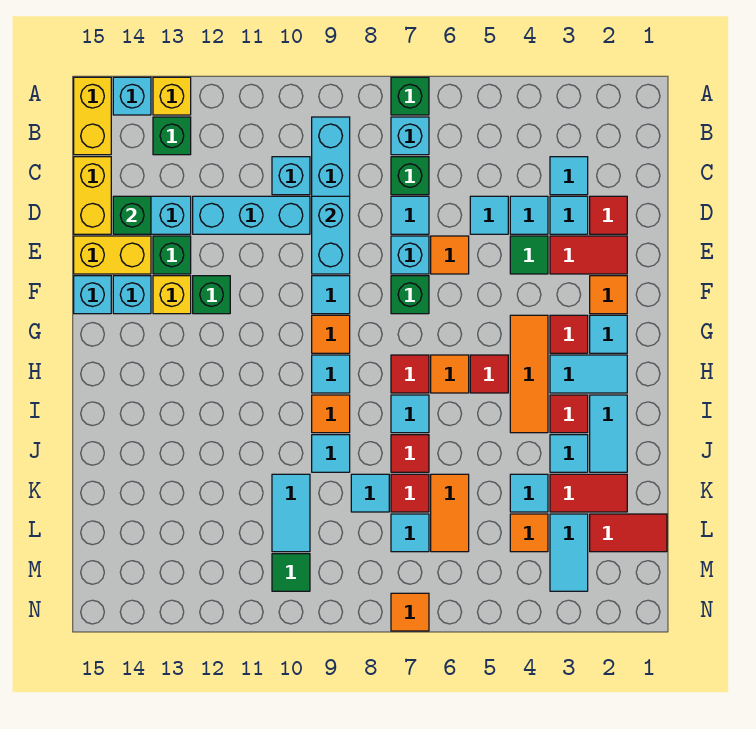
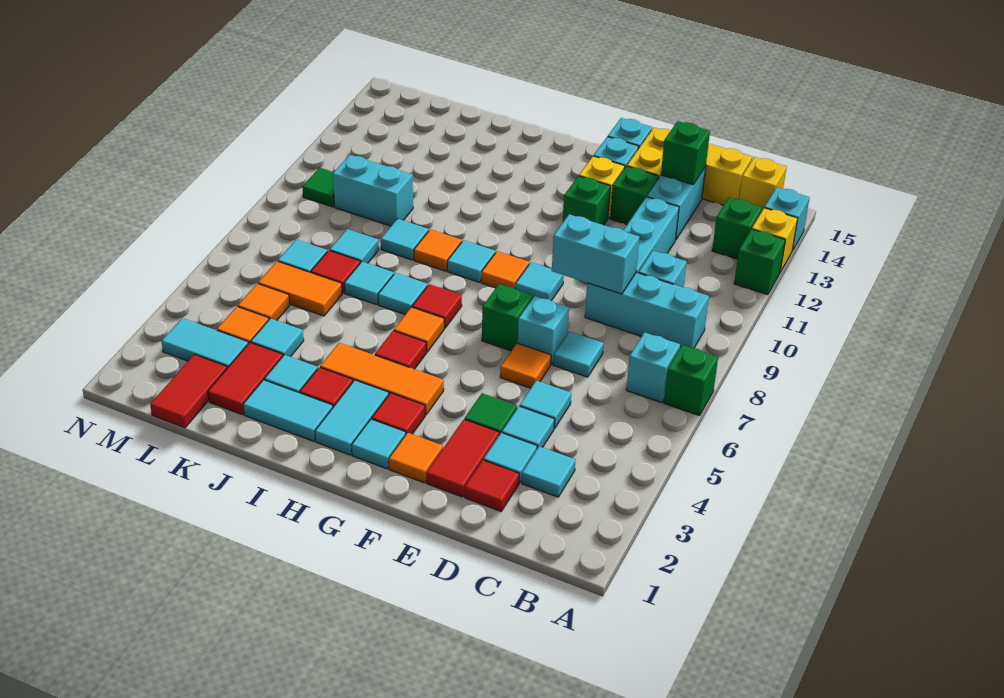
yellow brick A15:B15 level 1 -> yellow brick B15 level 1
green brick C7 level 1 -> green brick A12 level 1
red tile J7 level 1 -> cyan tile J7 level 1
cyan tile K10:L10 level 1 -> cyan brick K10:L10 level 1
orange tile N7 level 1 -> orange tile L5 level 1

